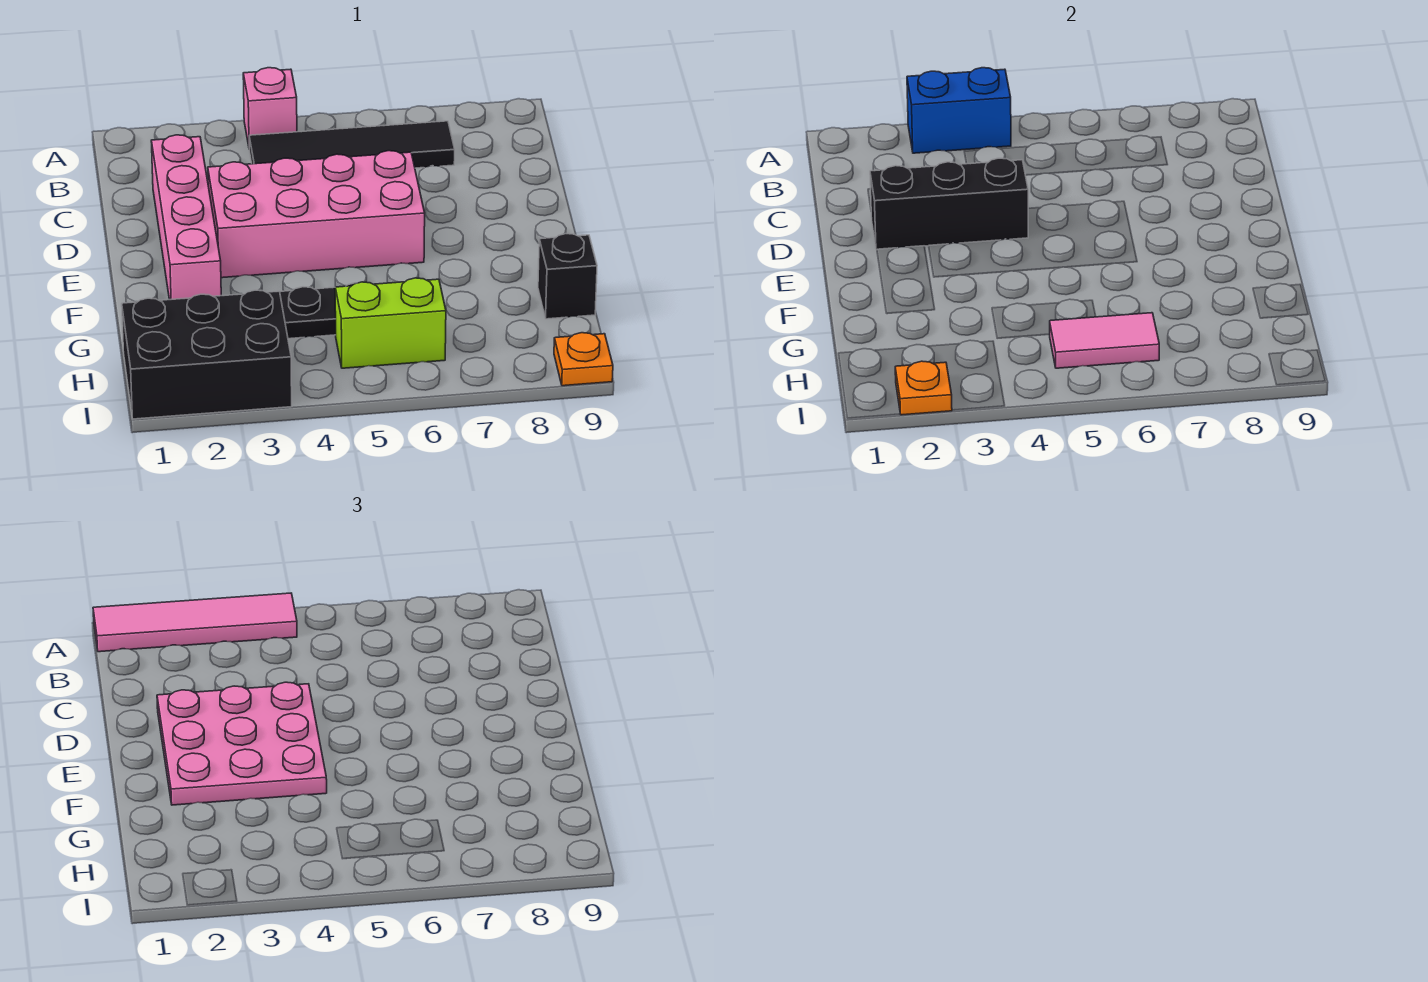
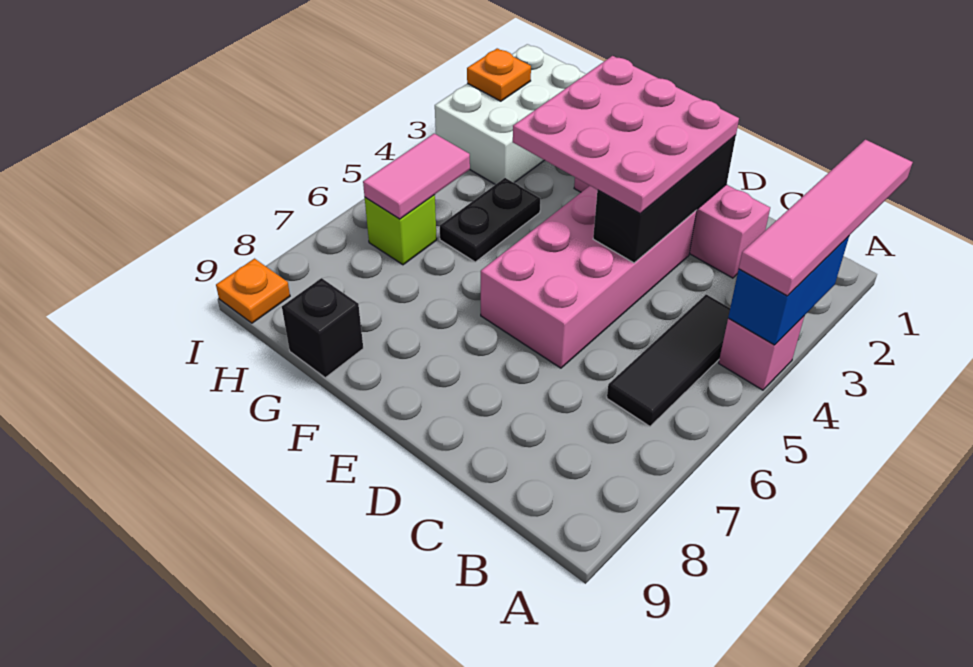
black tile B4:B7 level 1 -> black tile B4:B6 level 1
black brick H1:I3 level 1 -> white brick H1:I3 level 1
lime brick H5:H6 level 1 -> lime brick H6 level 1

